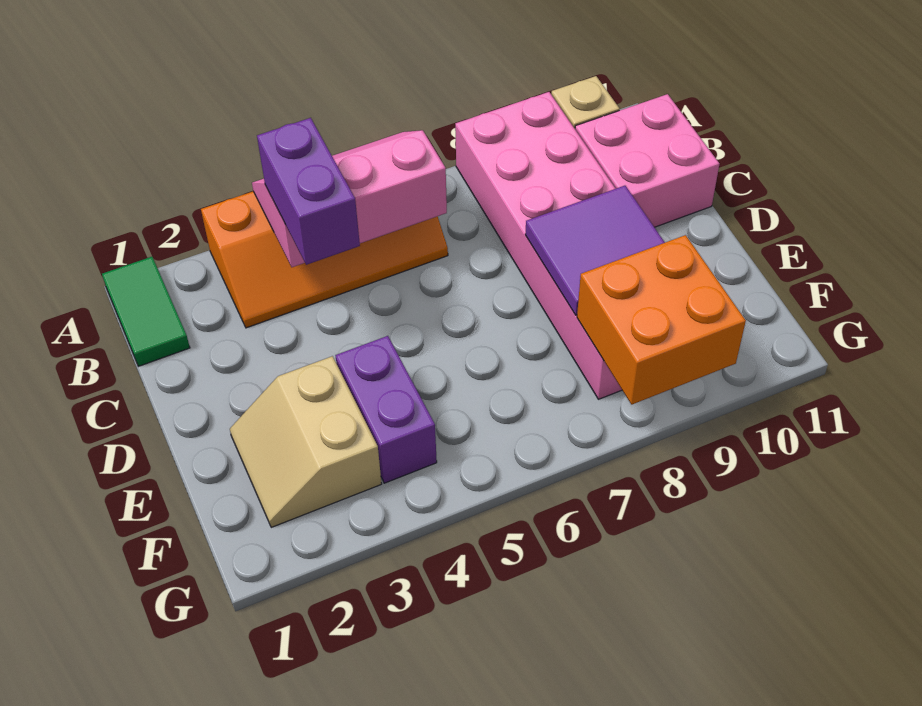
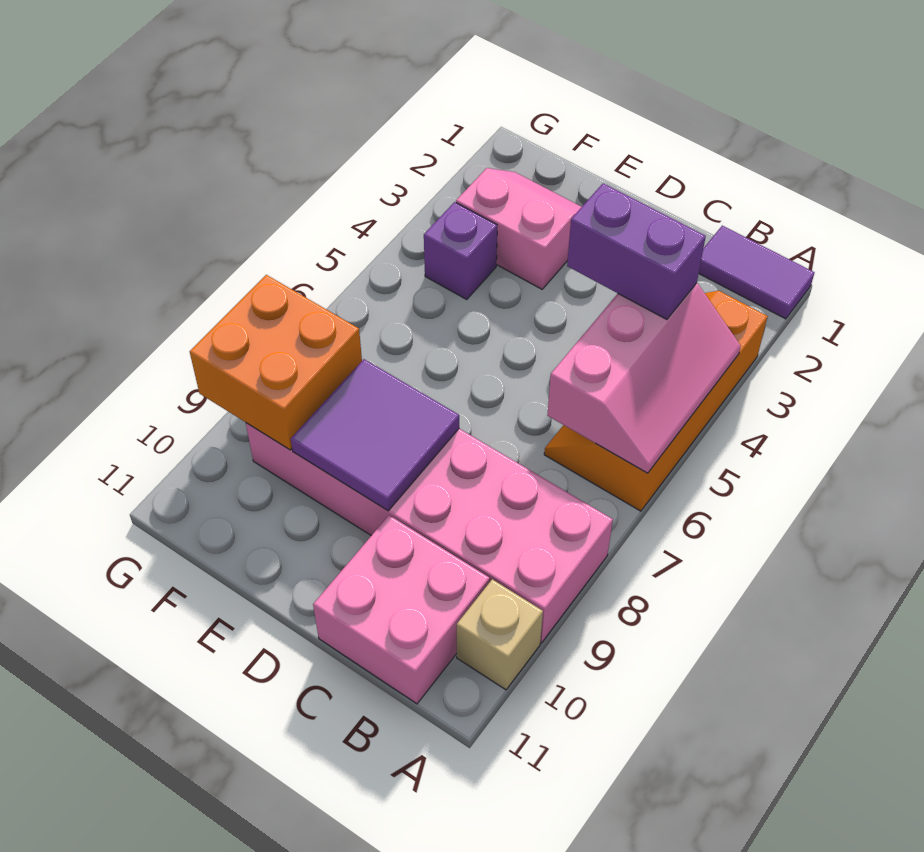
green tile A1:B1 level 1 -> purple tile A1:B1 level 1
tan slope E2:F3 level 1 top 3 -> pink slope E2:F3 level 1 top 3
purple brick E4:F4 level 1 -> purple brick F4 level 1

